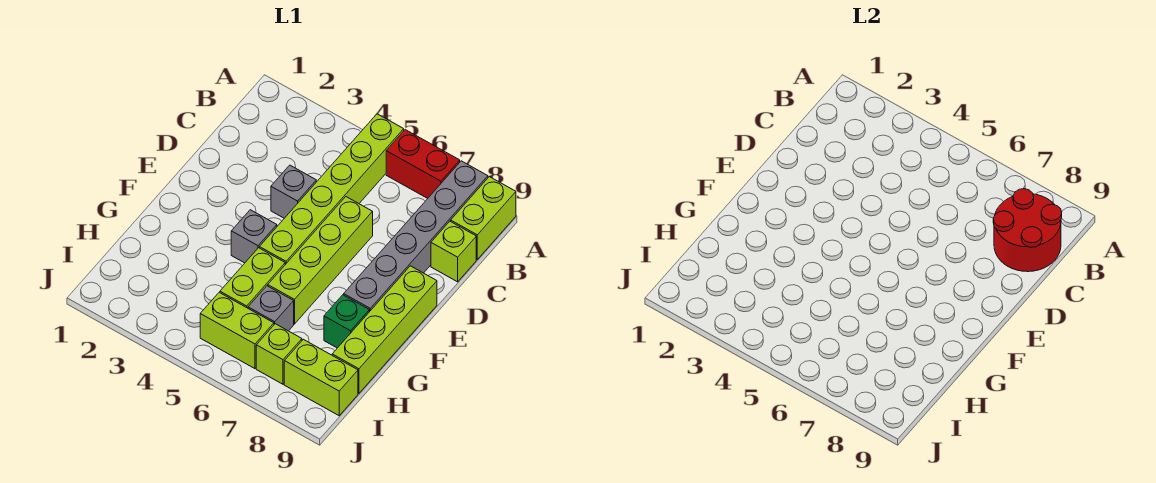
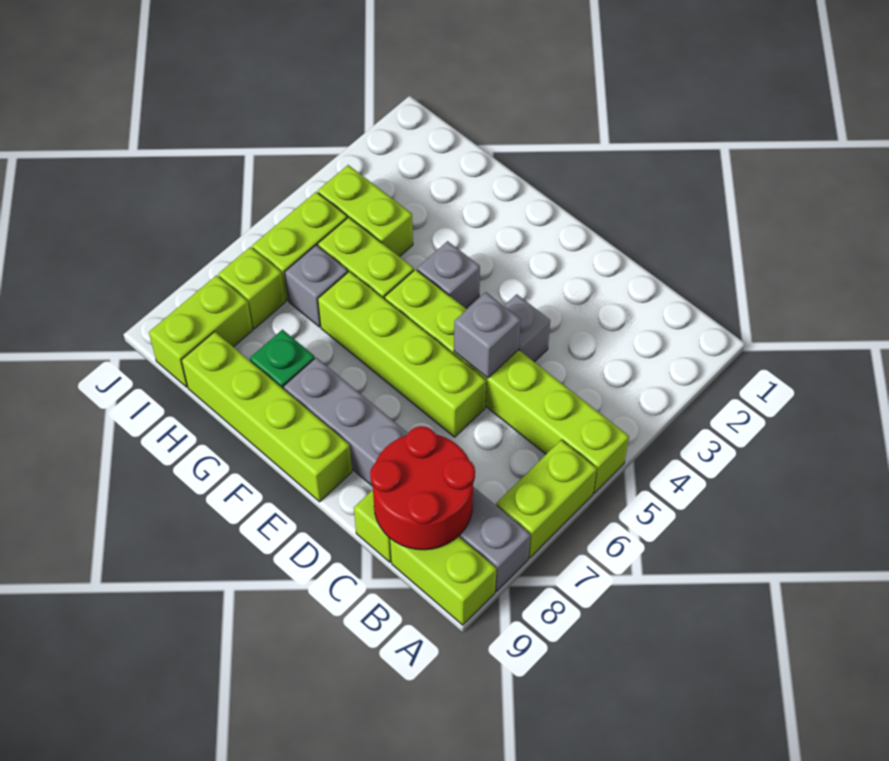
red brick A6:A7 level 1 -> lime brick A6:A7 level 1
none -> grey brick D5 level 2
none -> lime brick H4:I4 level 1

